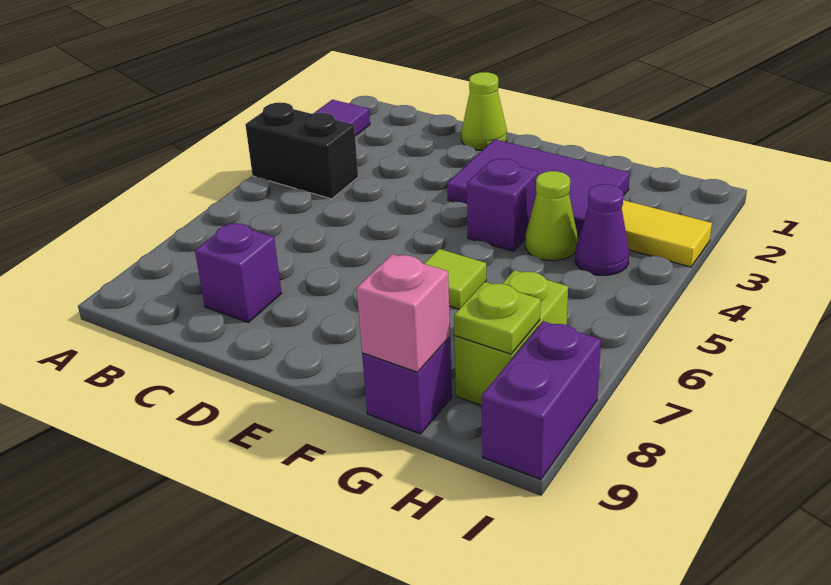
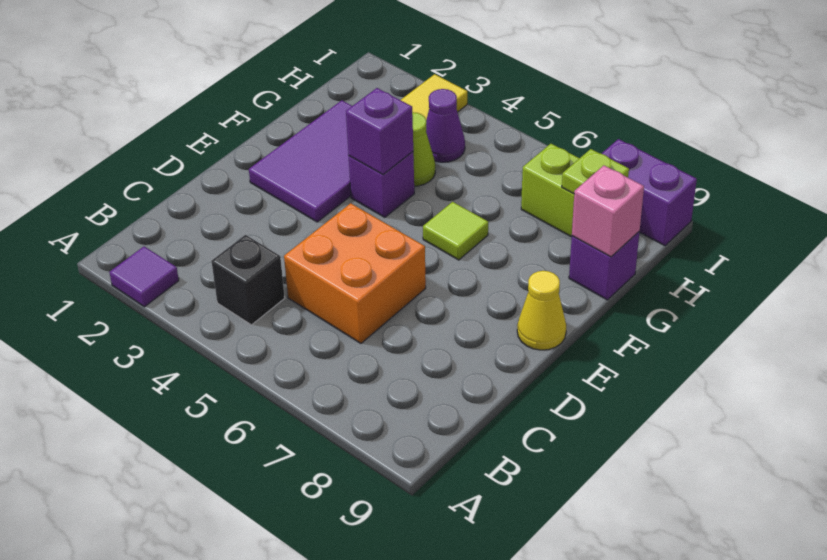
black brick A4:B4 level 1 -> black brick B4 level 1
none -> orange brick C5:D6 level 1
purple brick C8 level 1 -> purple brick F4 level 2
lime cone D1 level 1 -> none
none -> yellow cone E9 level 1

